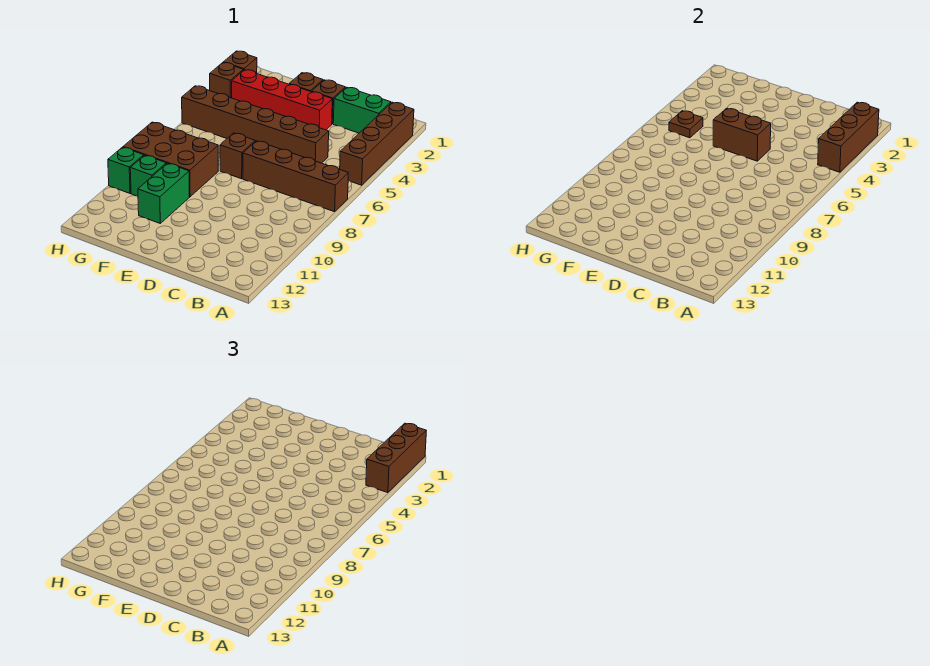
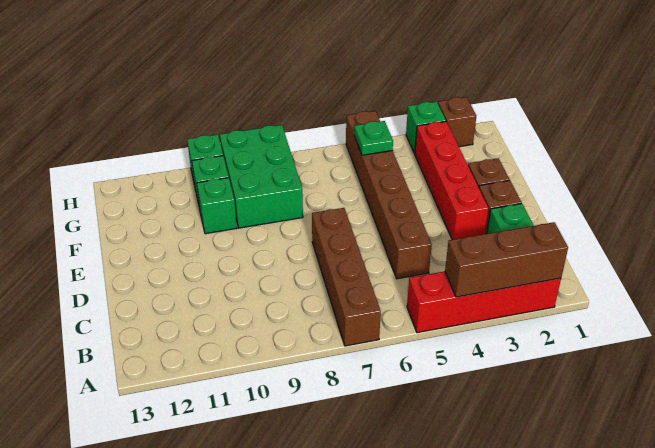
brown brick A1:A3 level 3 -> none
brown brick A2:A5 level 1 -> red brick A2:A5 level 1
brown brick D5:E5 level 2 -> none
brown brick E7 level 1 -> none
brown brick F8:H9 level 1 -> green brick F8:H9 level 1
green brick F10:F11 level 1 -> green brick F10 level 1
brown plate G5 level 2 -> green plate G5 level 2
brown brick H3 level 1 -> green brick H3 level 1

